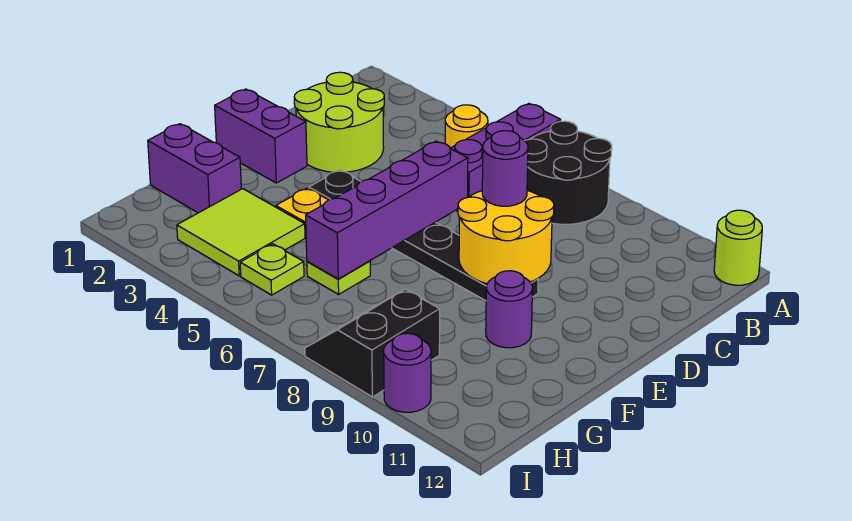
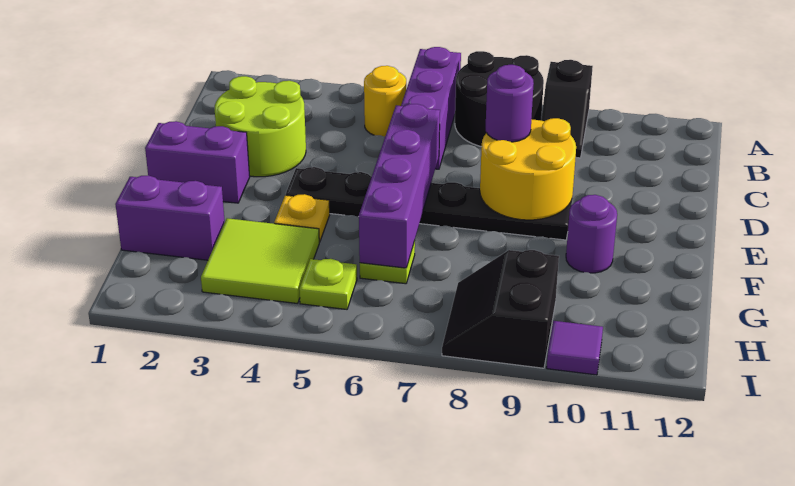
none -> black slope A9:B9 level 1 top A
lime round brick A12 level 1 -> none
purple round brick I10 level 1 -> purple tile I10 level 1

